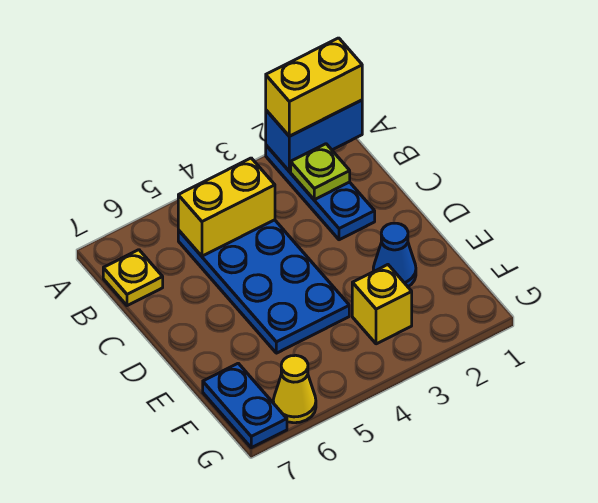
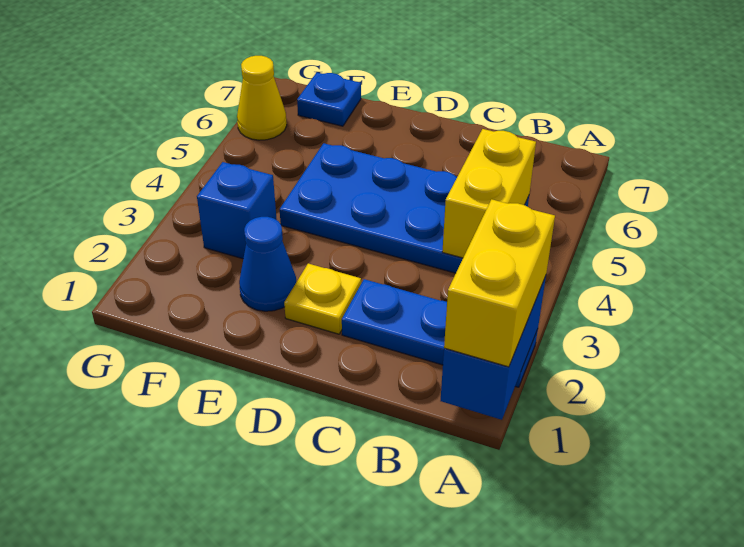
lime plate B2 level 2 -> none
yellow plate B7 level 1 -> yellow plate D2 level 1
yellow brick F3 level 1 -> blue brick F3 level 1
blue plate F7:G7 level 1 -> blue plate F7 level 1

